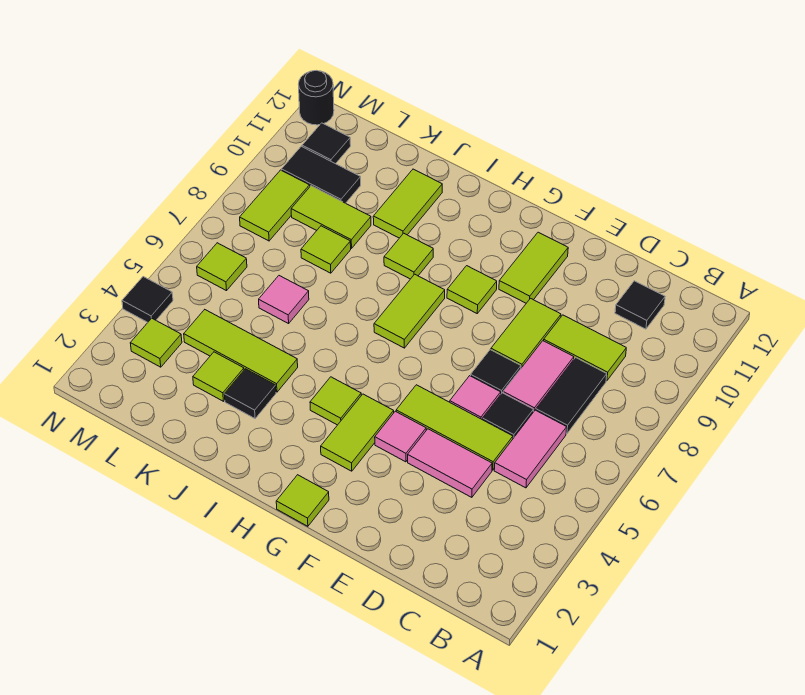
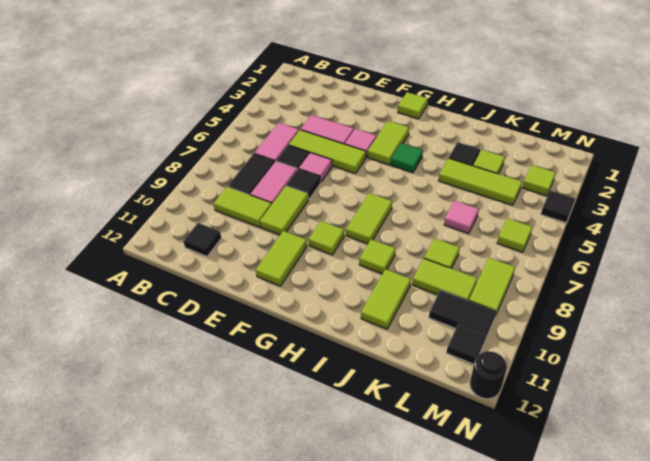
lime tile H4 level 1 -> green tile H4 level 1

